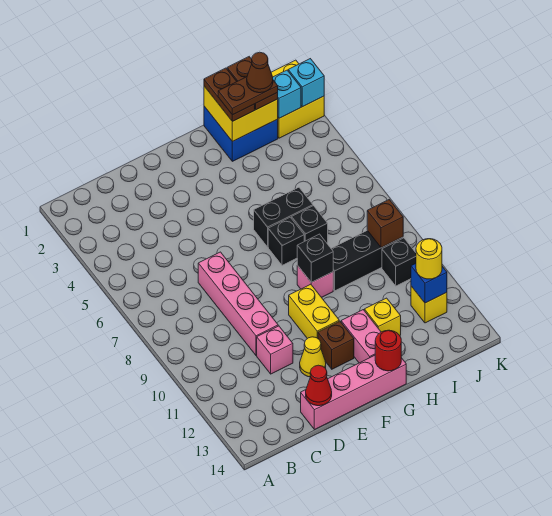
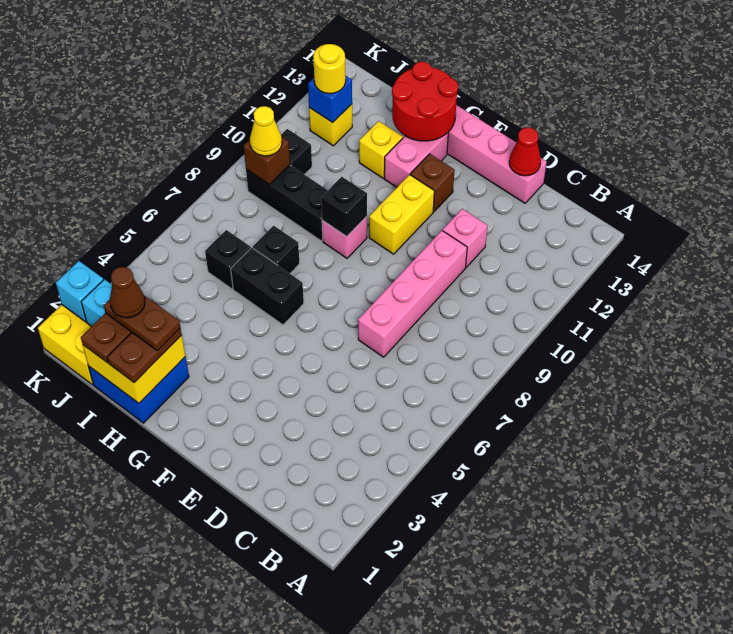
yellow cone E12 level 1 -> yellow cone J9 level 3
black brick G7 level 1 -> black brick I6 level 1
red round brick G14 level 2 -> red round brick G13:H14 level 2

